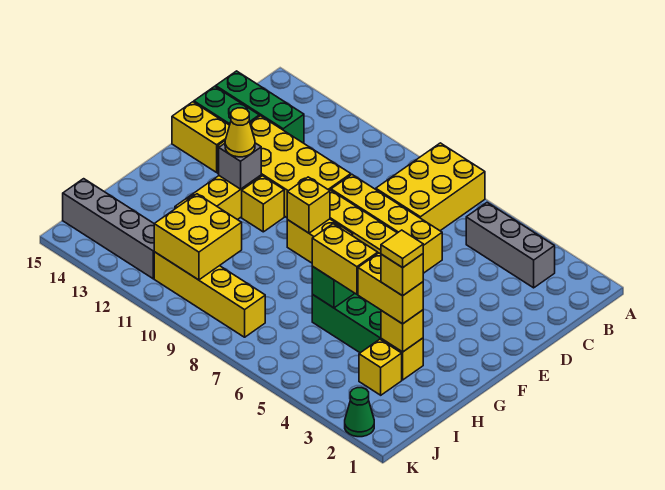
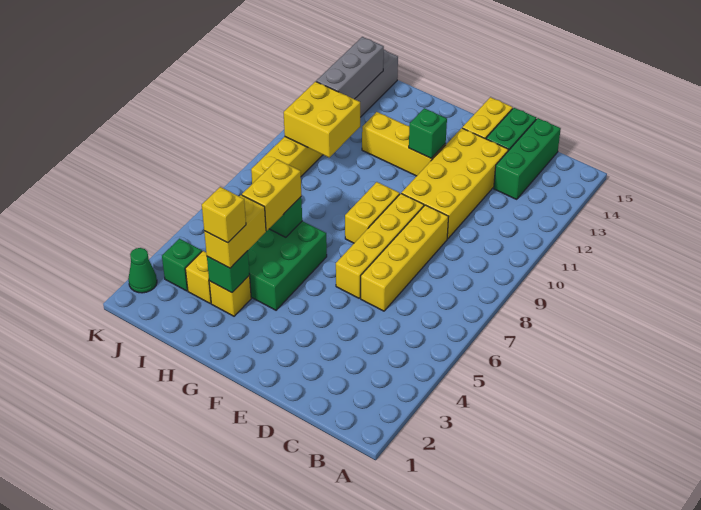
yellow brick A7:C8 level 1 -> none
grey brick B3:B5 level 1 -> grey brick J12:J14 level 2
yellow brick F9 level 2 -> none
yellow brick F11 level 1 -> none
grey brick F12 level 2 -> green brick F12 level 2
yellow cone F12 level 3 -> none
yellow brick H3 level 2 -> green brick H3 level 2
yellow tile H3 level 5 -> none
none -> green brick J3 level 1

